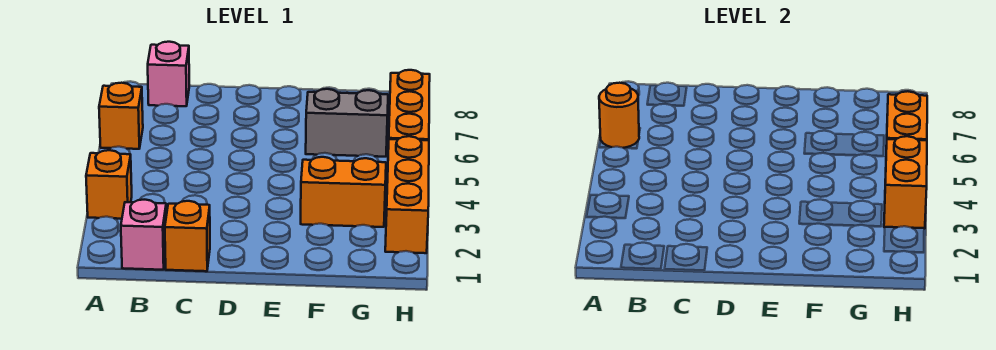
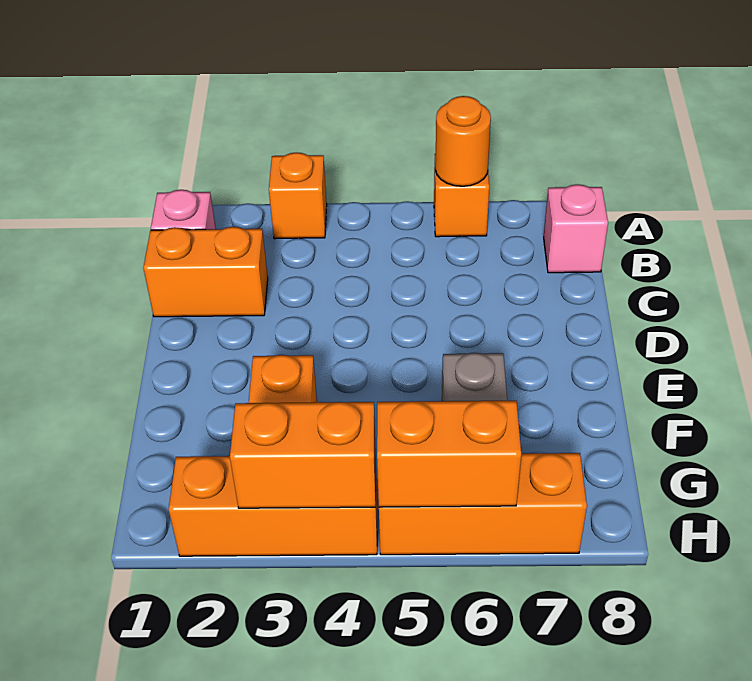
orange brick C1 level 1 -> orange brick C1:C2 level 1

